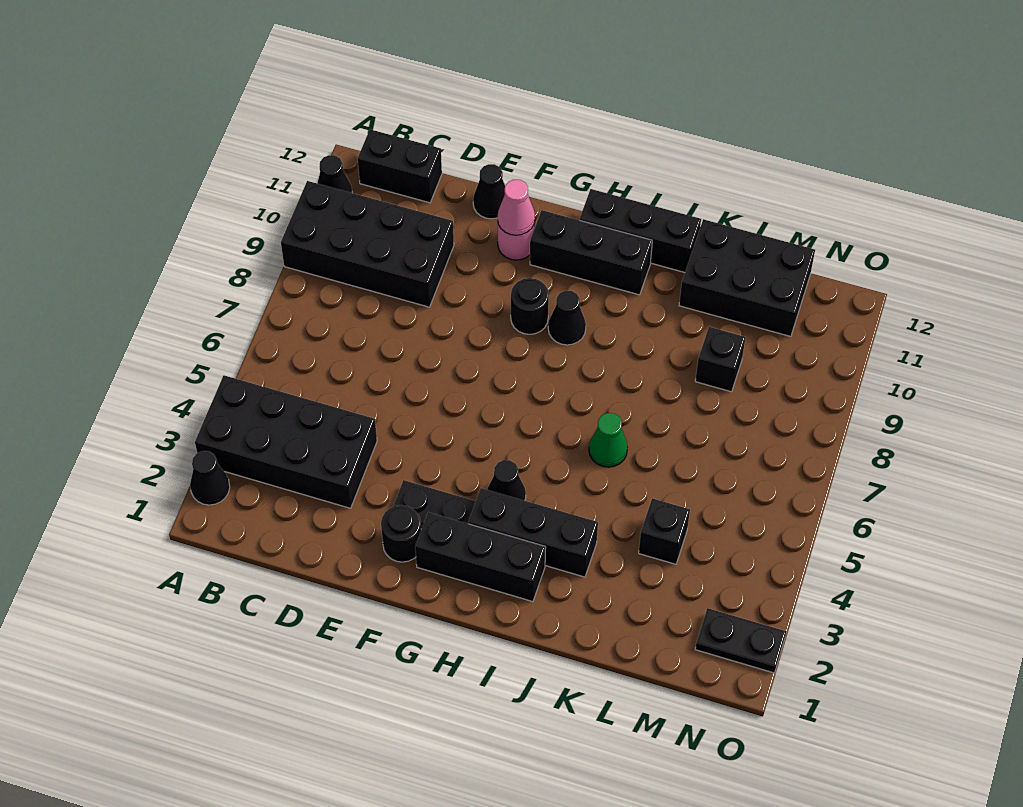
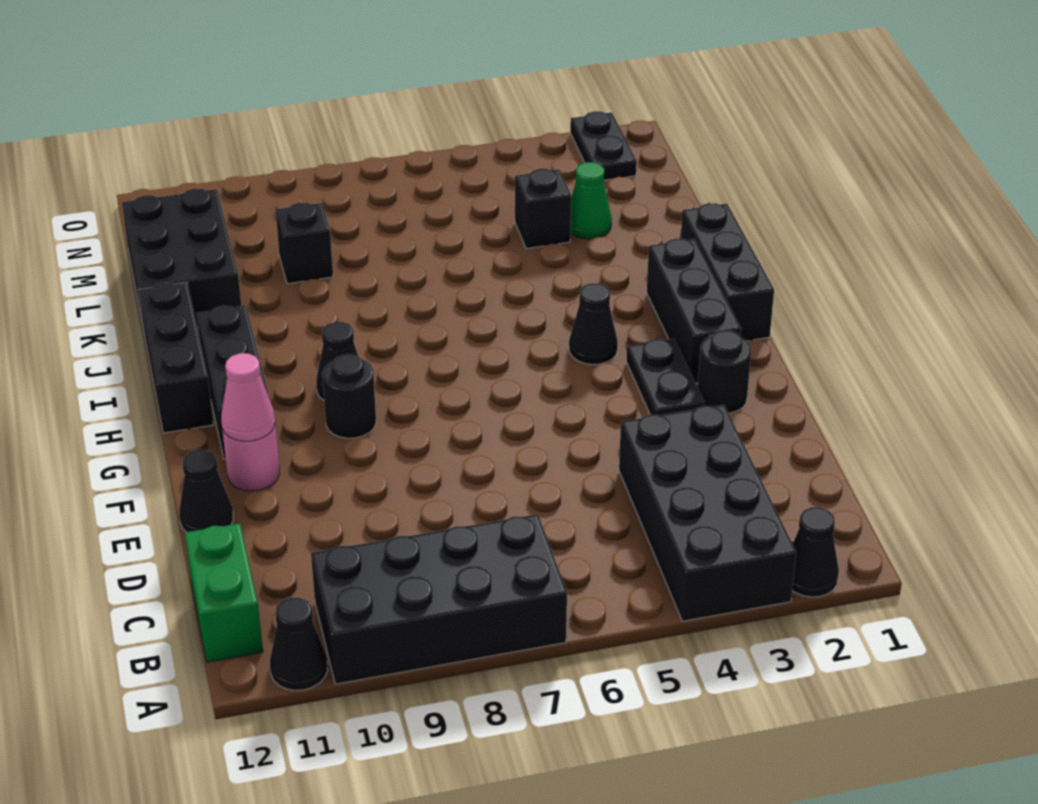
black brick A9:D10 level 1 -> black brick A7:B10 level 1
black brick B12:C12 level 1 -> green brick B12:C12 level 1
black brick H3:J3 level 1 -> black brick H1:J1 level 1
green cone J6 level 1 -> green cone L3 level 1

